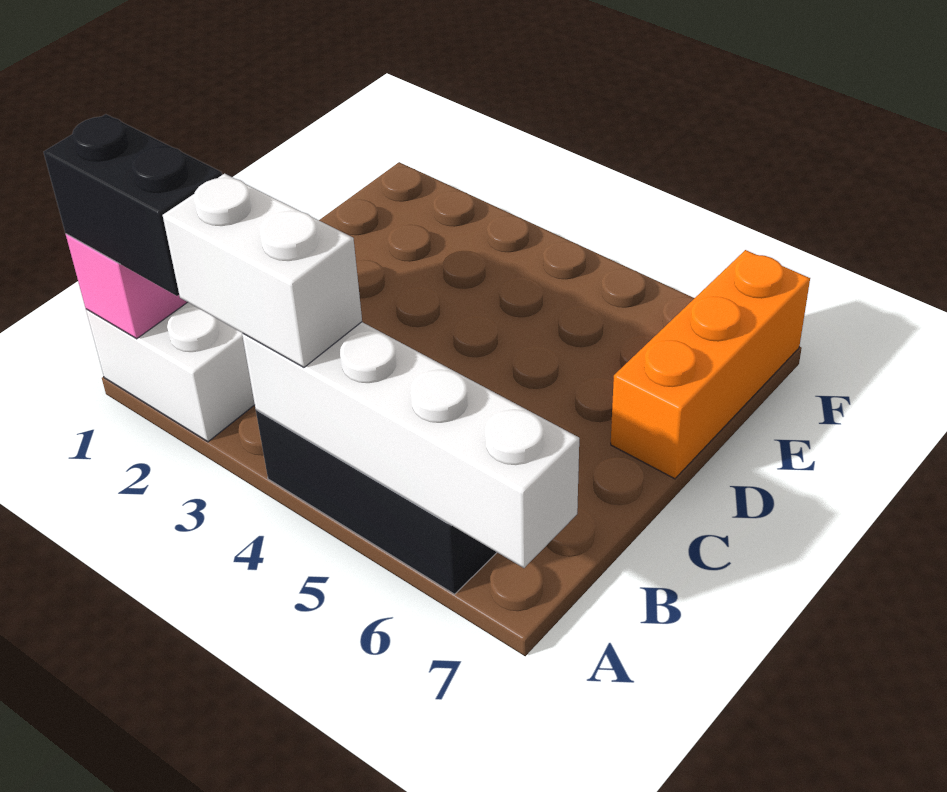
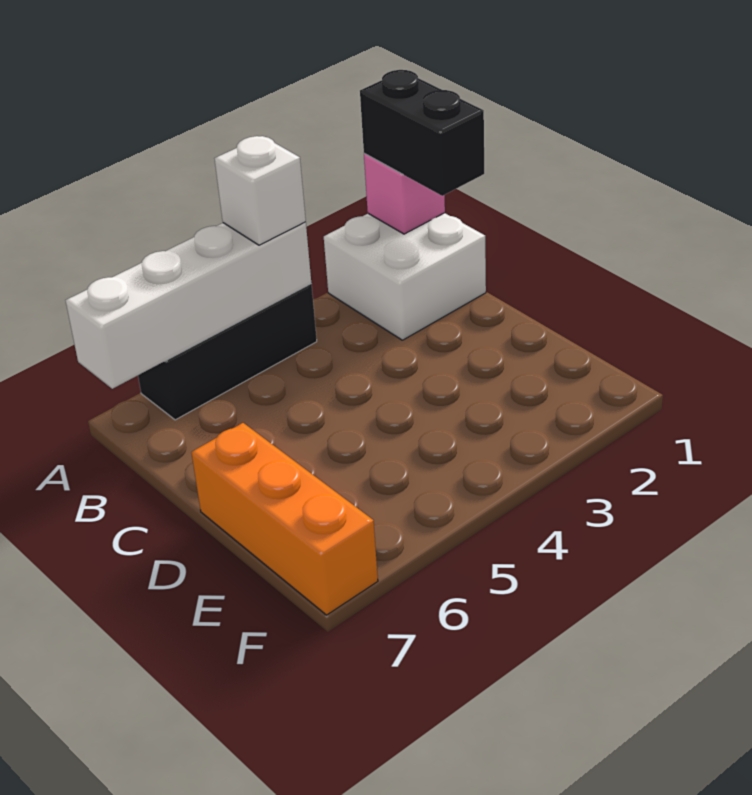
black brick A1:A2 level 3 -> black brick A1:B1 level 3
white brick A3:A4 level 3 -> white brick A4 level 3

